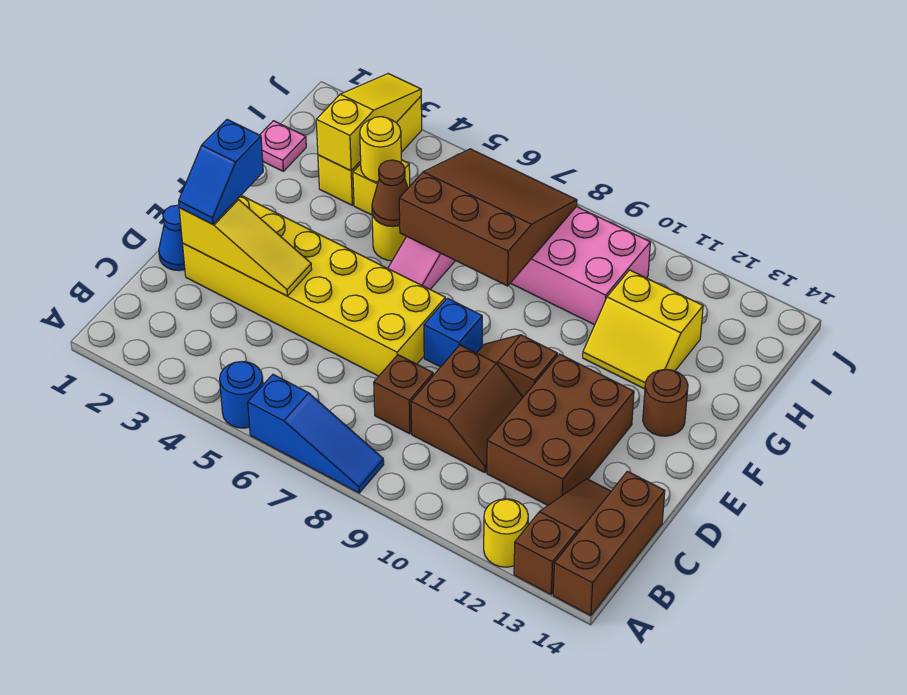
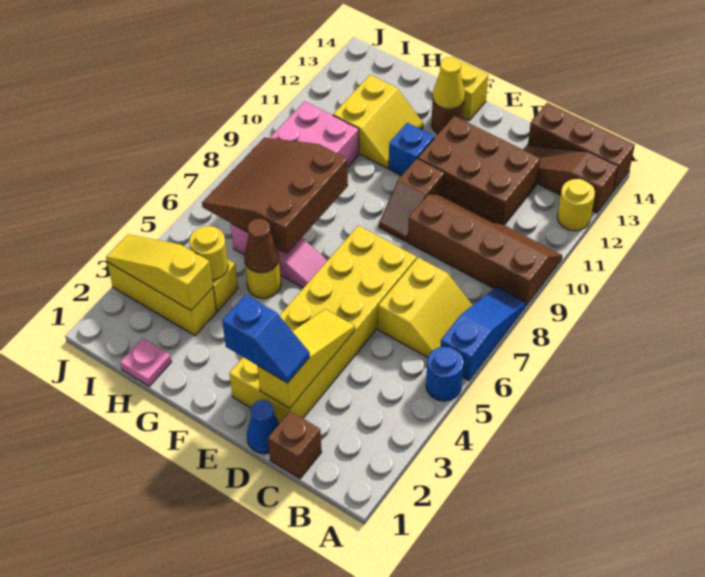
none -> yellow slope B6:C7 level 1 top C
brown brick C8 level 1 -> brown brick C1 level 1
brown slope C9:D10 level 1 top 9 -> brown slope A9:D10 level 1 top 9
blue brick E8 level 1 -> blue brick F11 level 1
none -> yellow cone F13 level 2
none -> yellow brick F14 level 1

